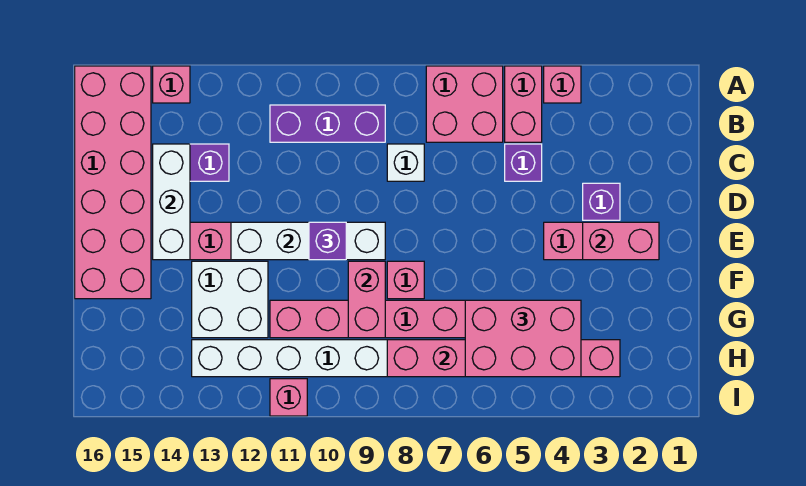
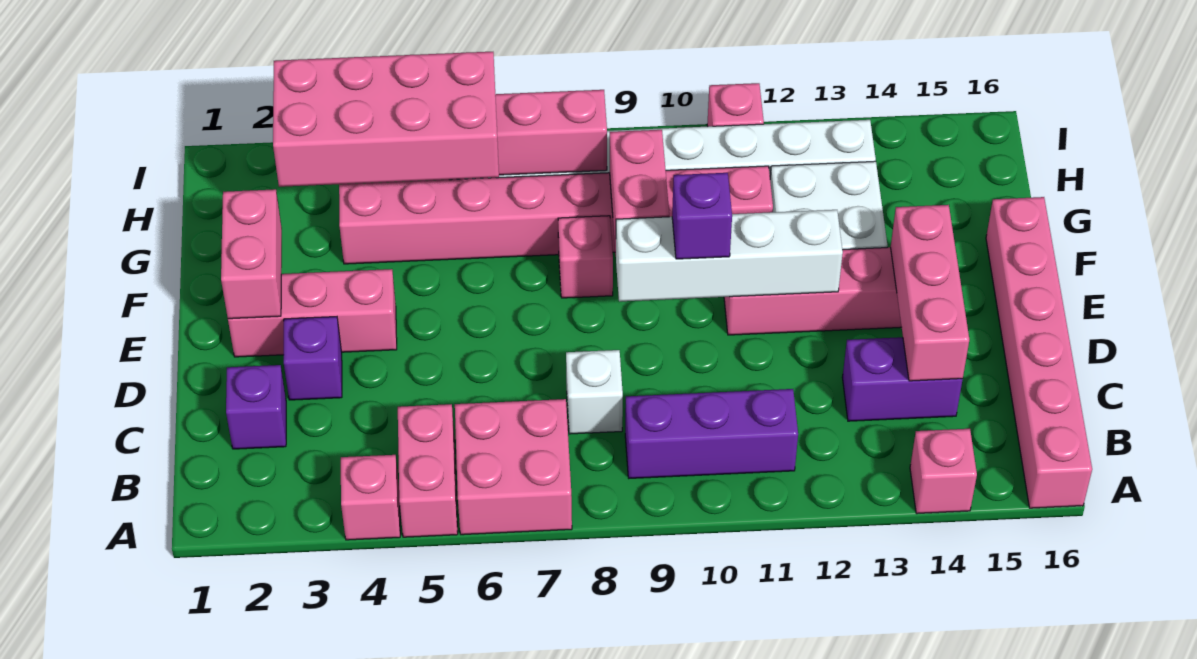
pink brick A15:F16 level 1 -> pink brick A16:F16 level 1
purple brick C5 level 1 -> purple brick C2 level 1
white brick C14:E14 level 2 -> pink brick C14:E14 level 2
pink brick E2:E3 level 2 -> pink brick E2:F2 level 2
pink brick G4:H6 level 3 -> pink brick G3:H6 level 3

